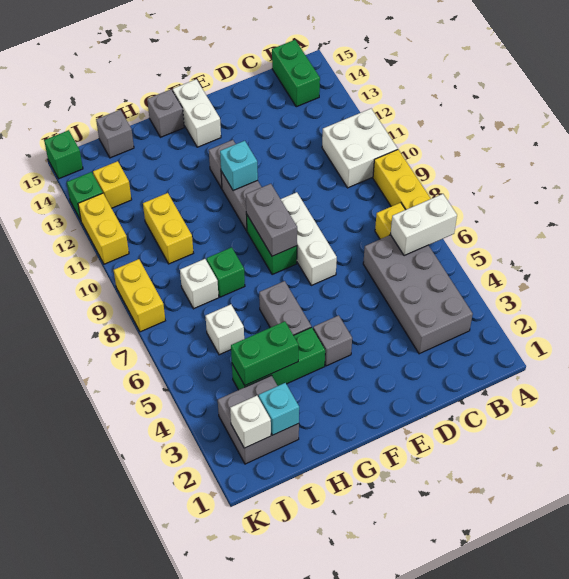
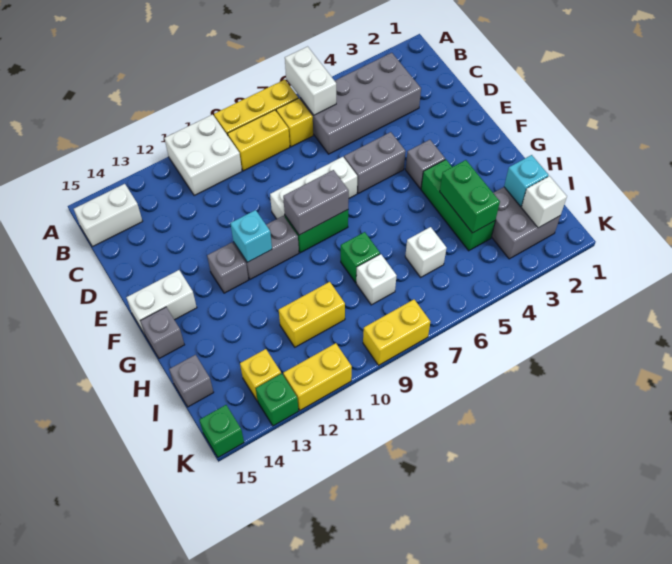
none -> yellow brick B8:B9 level 1
green brick B14:B15 level 1 -> white brick B14:B15 level 1
grey brick G5:G6 level 1 -> grey brick E5:E6 level 1

